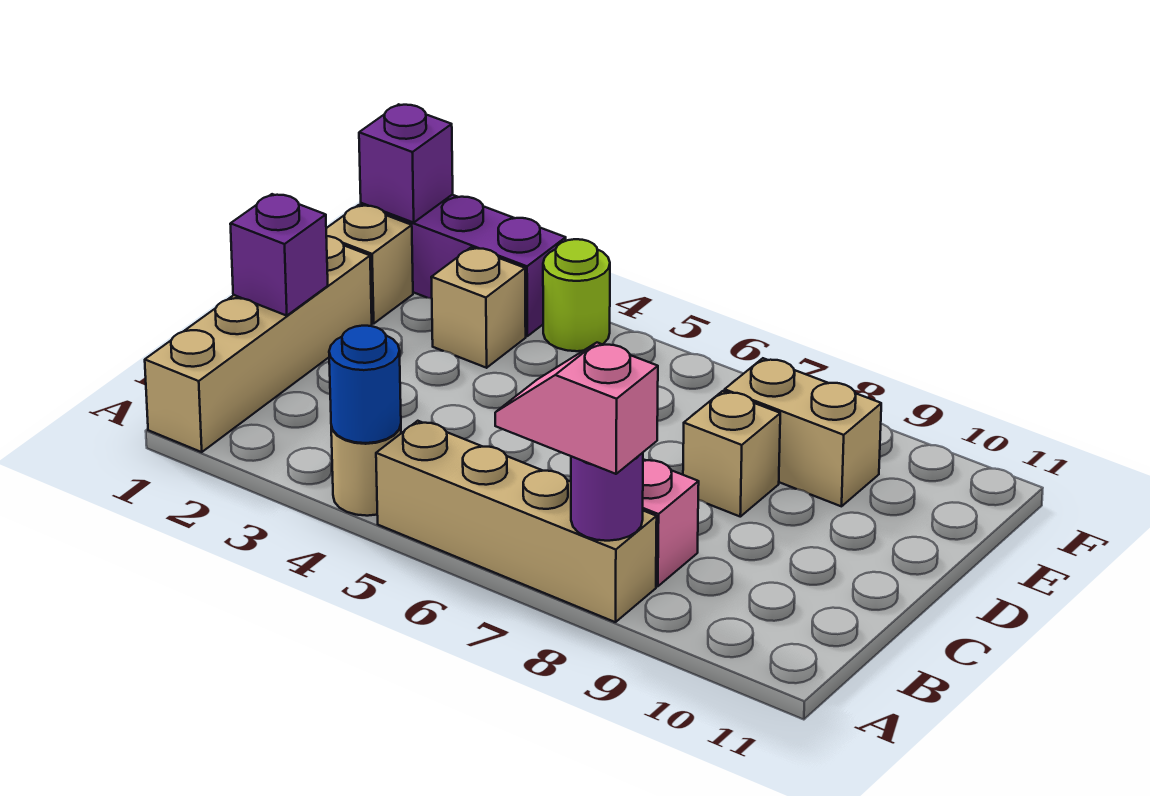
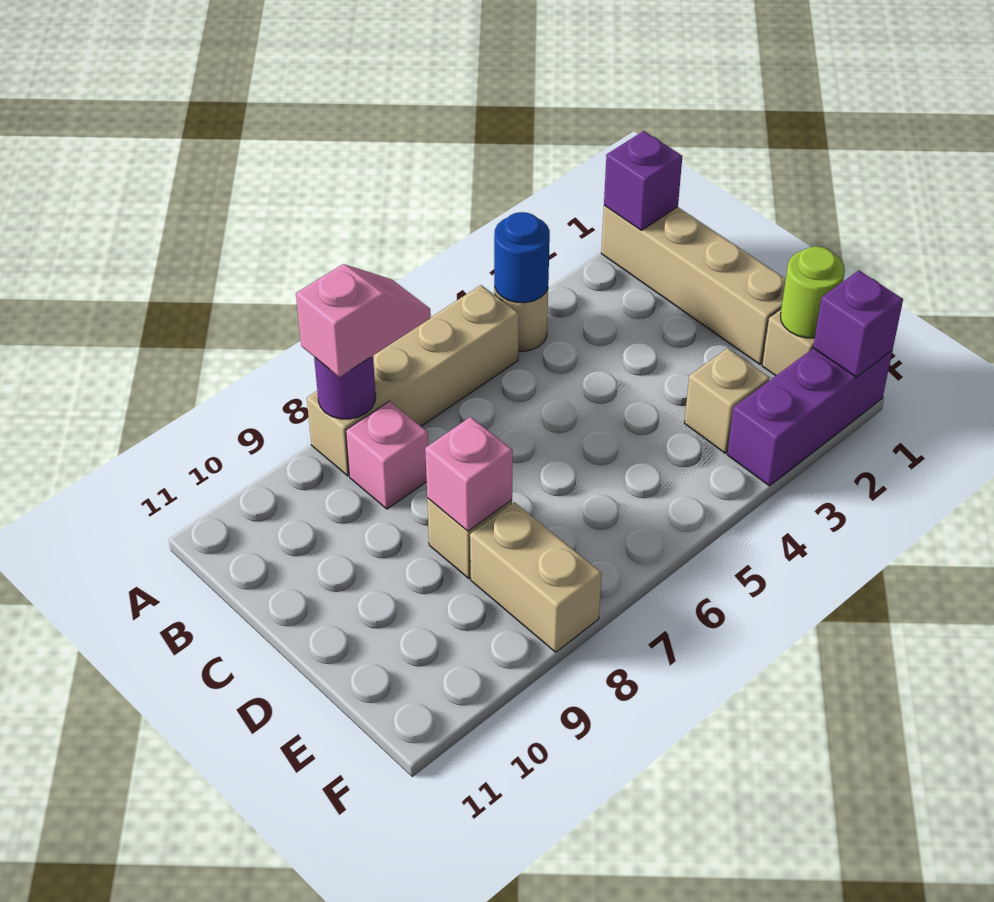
purple brick C1 level 2 -> purple brick A1 level 2
none -> pink brick D8 level 2
tan brick E8:E9 level 1 -> tan brick E8:F8 level 1
lime round brick F4 level 1 -> lime round brick E1 level 2

